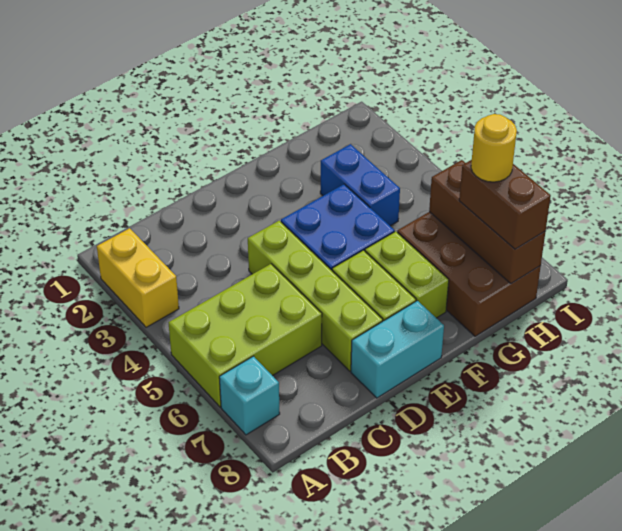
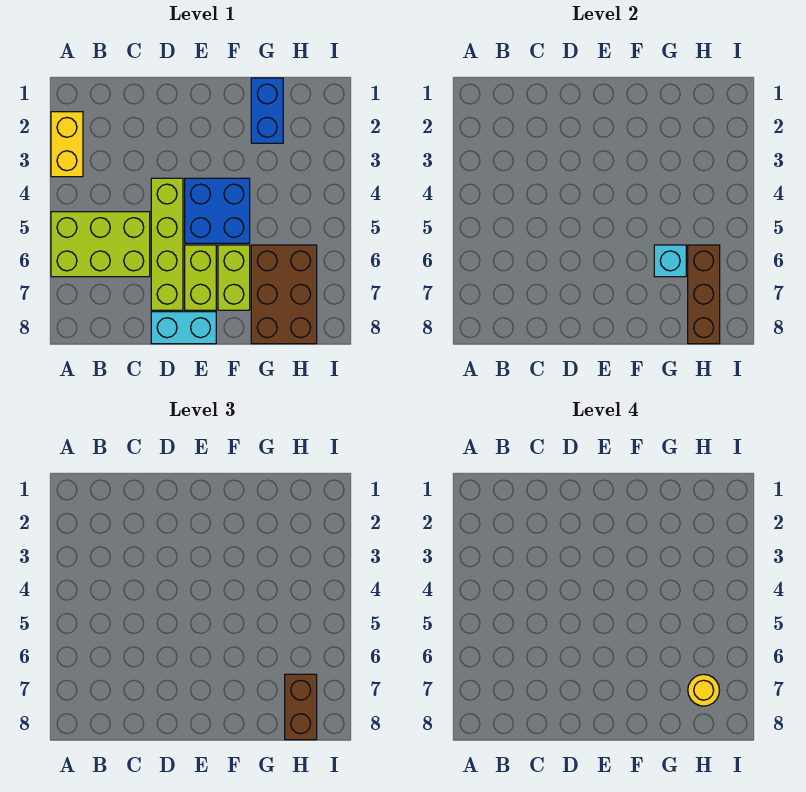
cyan brick A7 level 1 -> cyan brick G6 level 2
blue brick G3:G4 level 1 -> blue brick G1:G2 level 1

